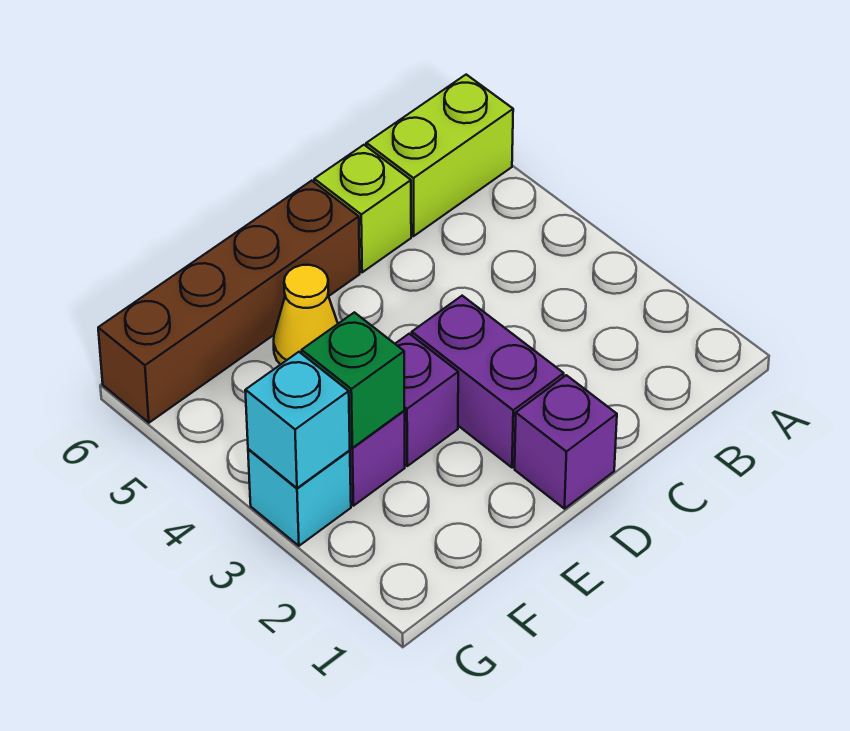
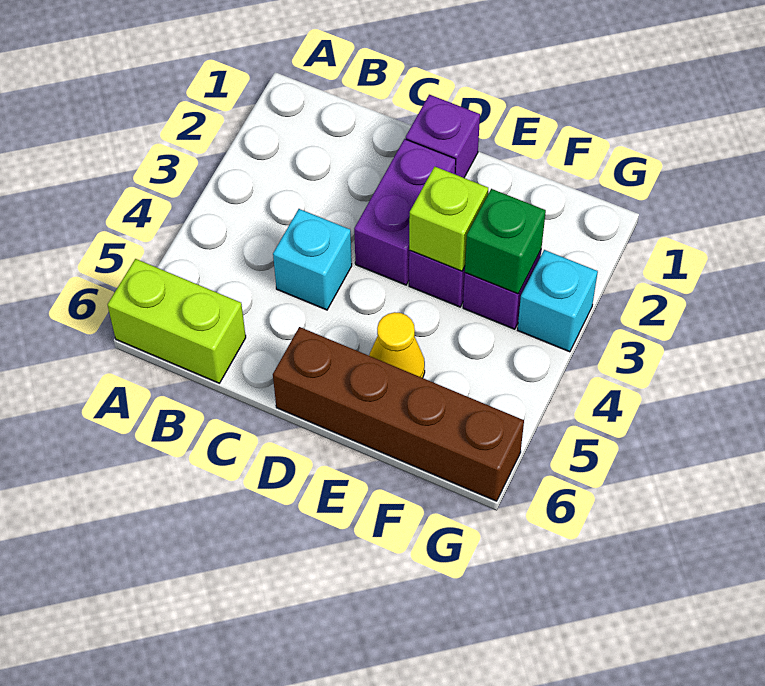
lime brick C6 level 1 -> lime brick E3 level 2
cyan brick G3 level 2 -> cyan brick C4 level 1

